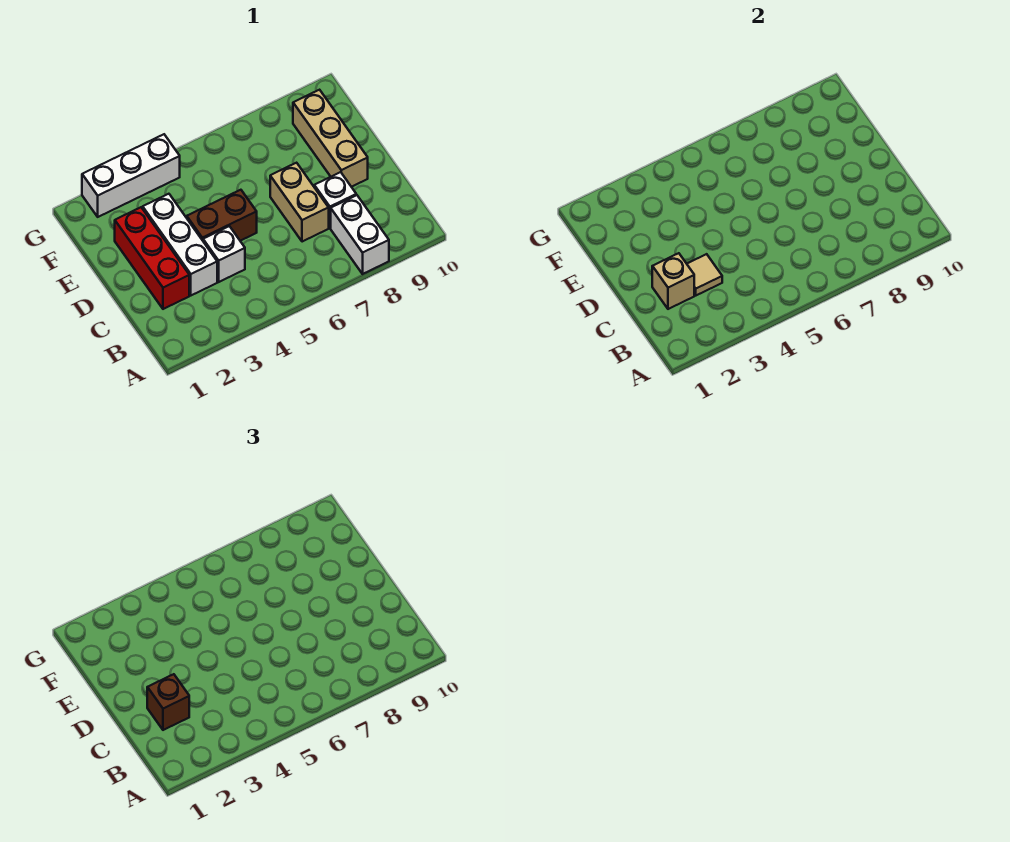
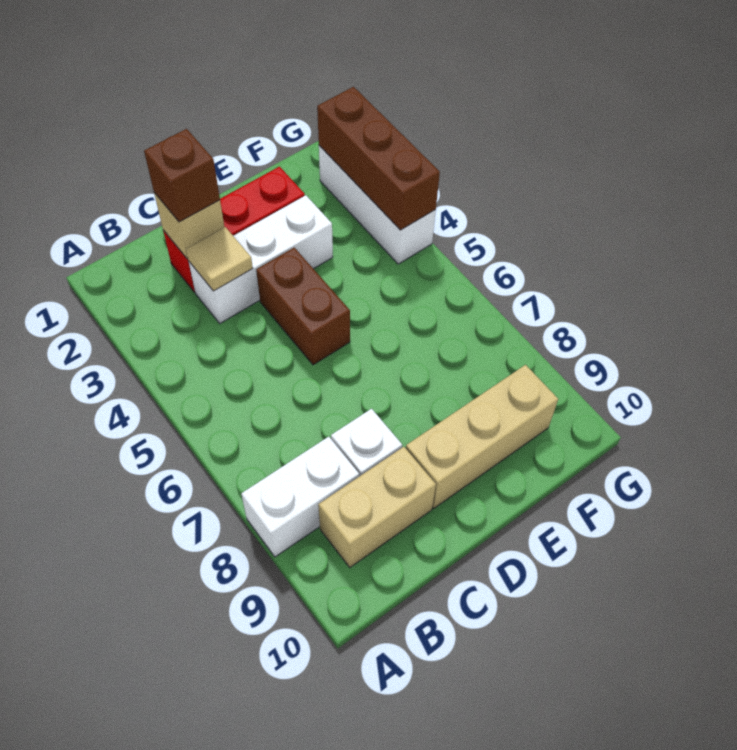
white brick C4 level 1 -> none
tan brick C7:D7 level 1 -> tan brick B9:C9 level 1
none -> brown brick G2:G4 level 2

